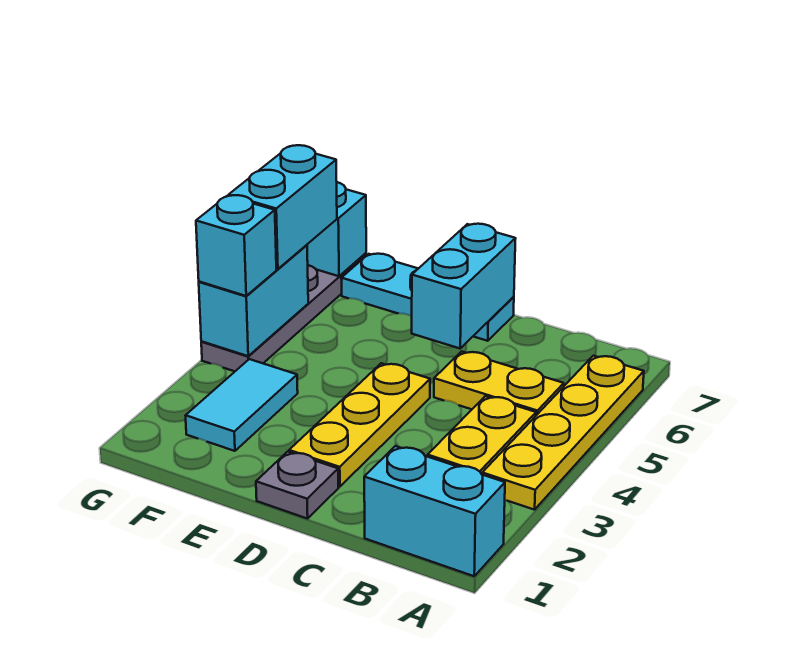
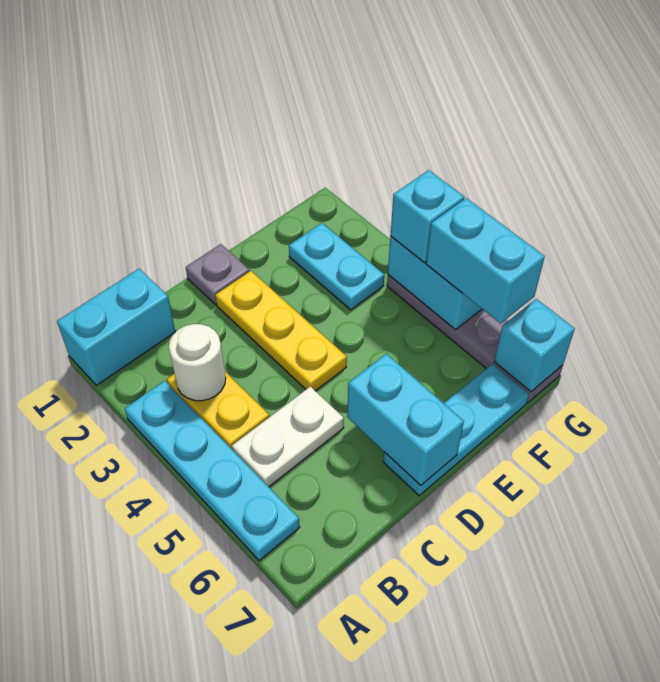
yellow plate A3:A6 level 1 -> cyan plate A3:A6 level 1
none -> white round brick B3 level 2
yellow plate B5:C5 level 1 -> white plate B5:C5 level 1
cyan tile F2:F3 level 1 -> cyan plate F2:F3 level 1

